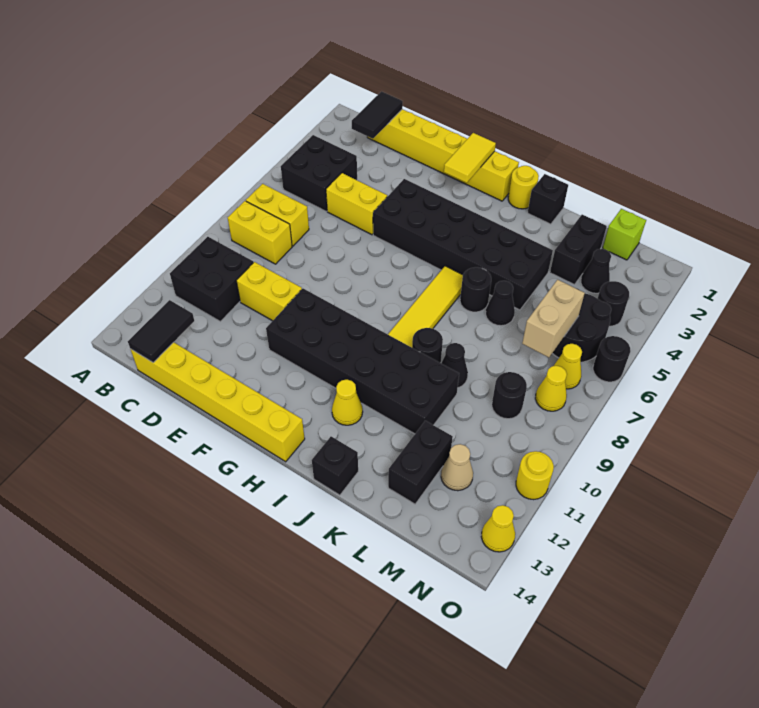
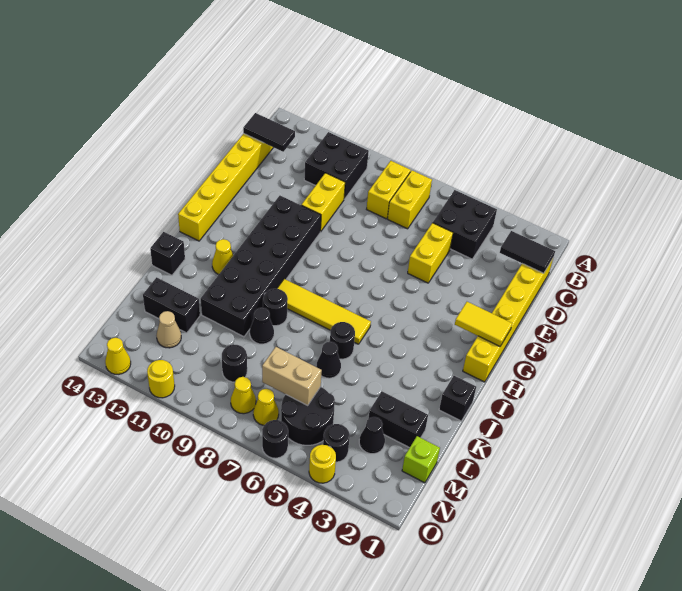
black brick F4:K5 level 1 -> none
yellow round brick I1 level 1 -> yellow round brick O4 level 1

